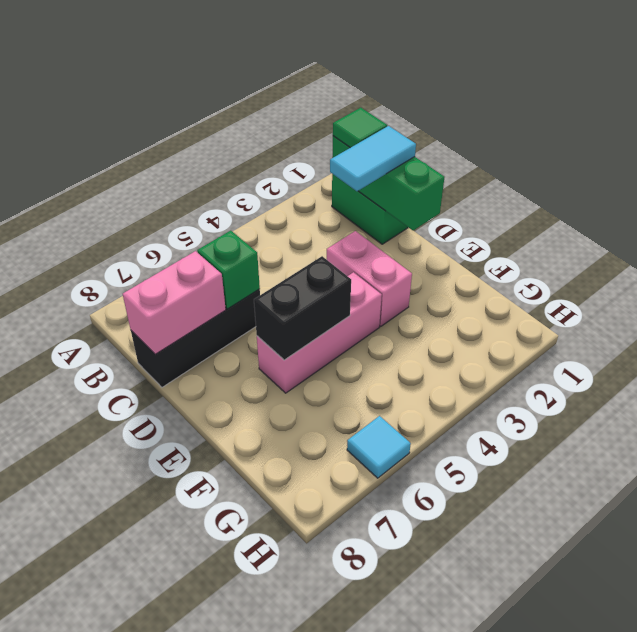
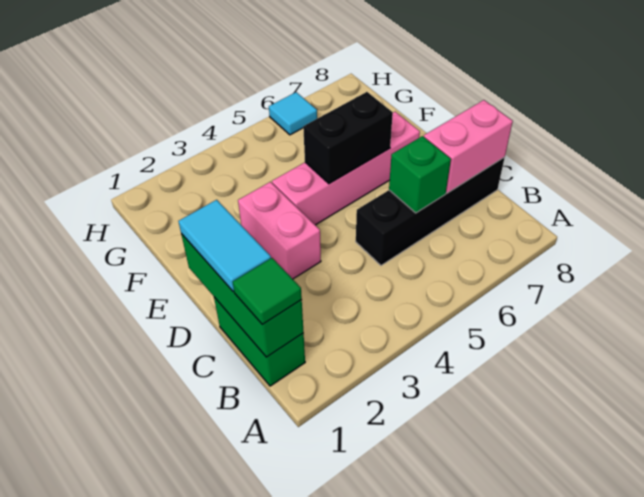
cyan tile C1:C2 level 3 -> cyan tile C1:D1 level 3
black brick C6:C8 level 1 -> black brick C5:C8 level 1
pink brick E4:E6 level 1 -> pink brick E4:E7 level 1

